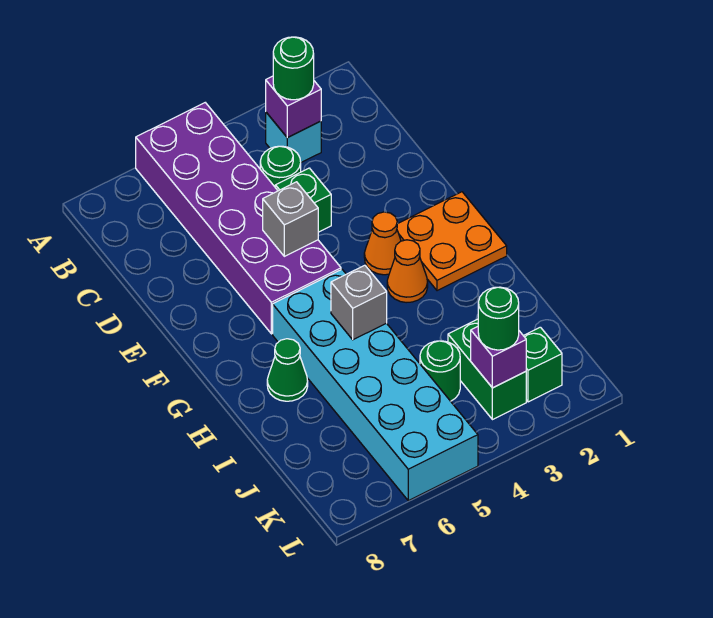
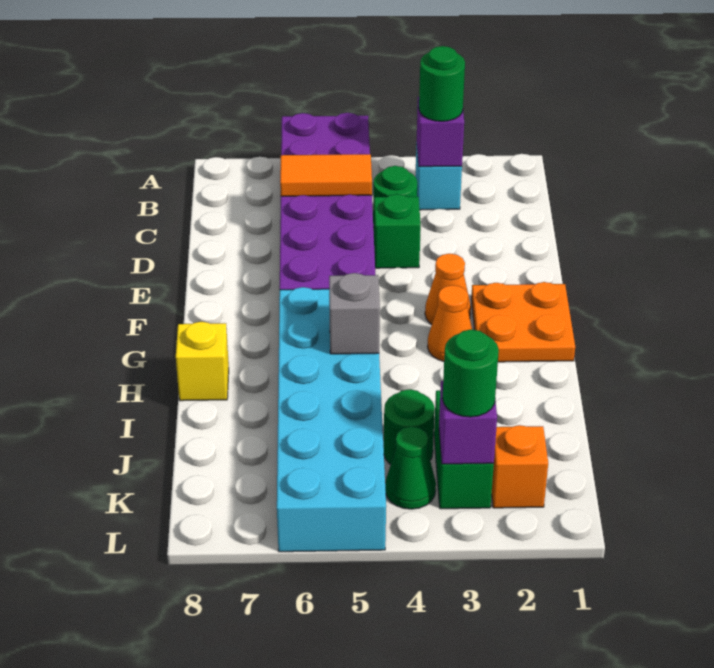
none -> orange tile C5:C6 level 2
grey brick E5 level 2 -> none
green cone H7 level 1 -> green cone K4 level 1
none -> yellow brick H8 level 1
green brick K2 level 1 -> orange brick K2 level 1

